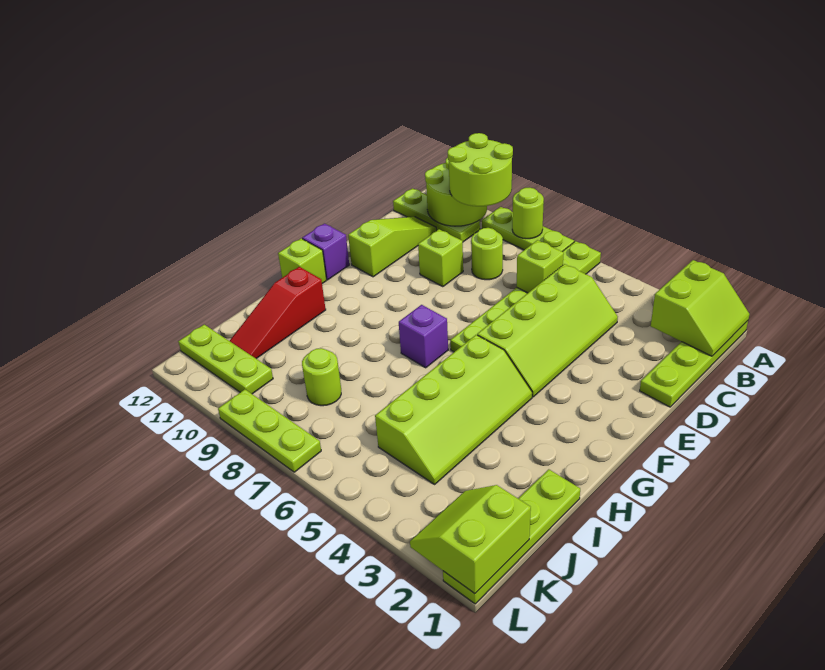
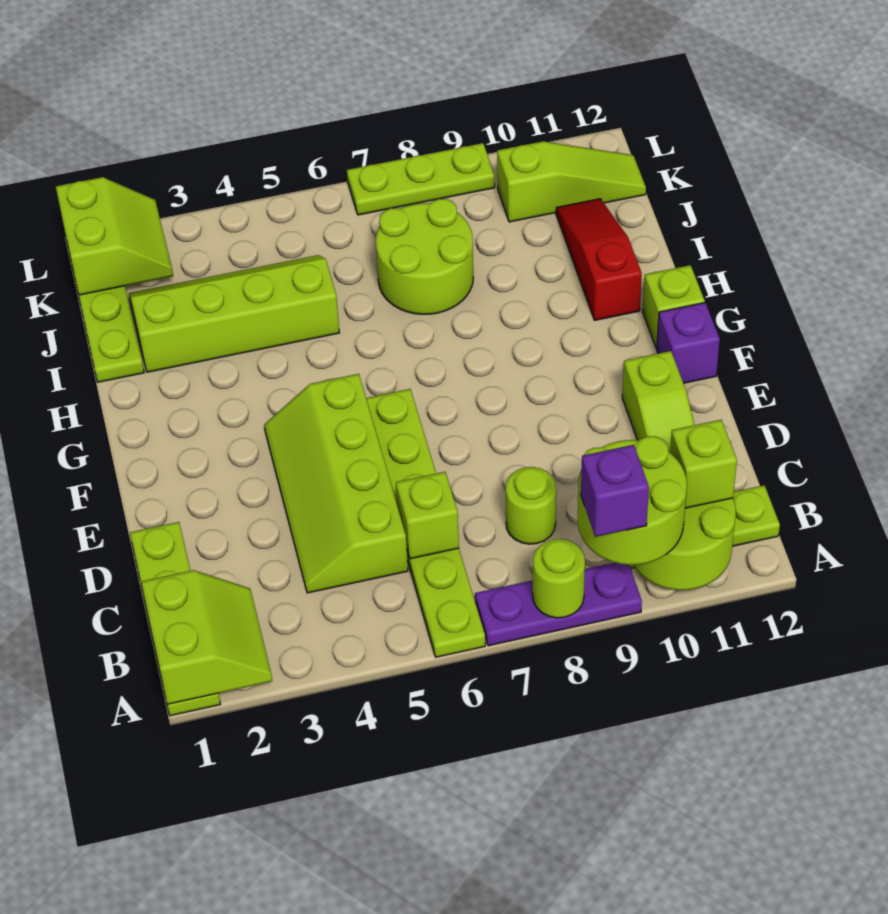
lime slope A1:B2 level 2 top 2 -> lime slope A1:B2 level 2 top 1
lime plate A7:A9 level 1 -> purple plate A7:A9 level 1
lime brick D9 level 1 -> lime brick B11 level 3
lime slope G4:J5 level 1 top 5 -> lime slope I2:J5 level 1 top I
purple brick G7 level 1 -> purple brick A9 level 4
lime round brick J8 level 1 -> lime round brick I7:J8 level 1
lime plate K10:K12 level 1 -> lime slope K10:K12 level 1 top 10

